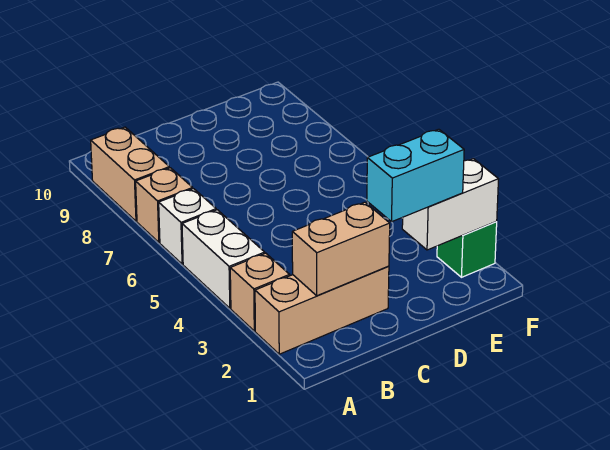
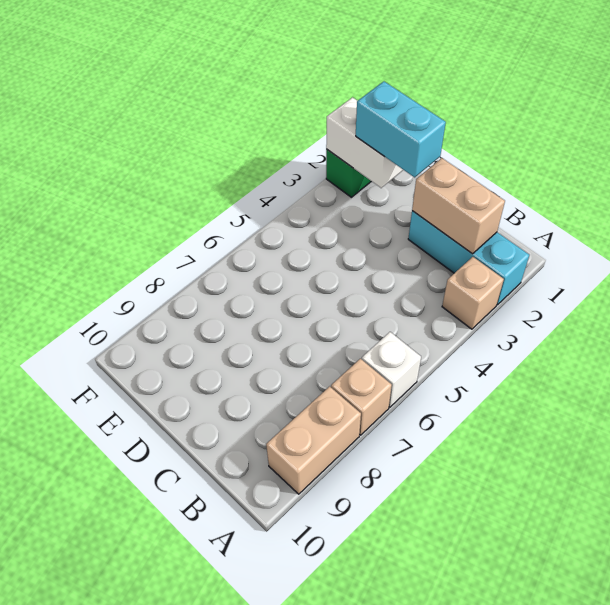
tan brick A2:C2 level 1 -> cyan brick A2:C2 level 1
white brick A4:A5 level 1 -> none

